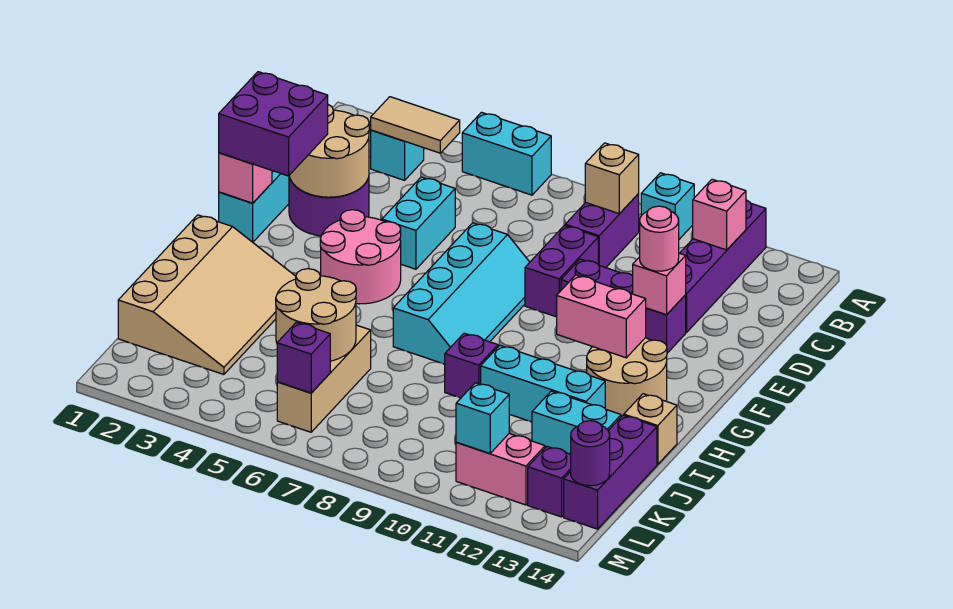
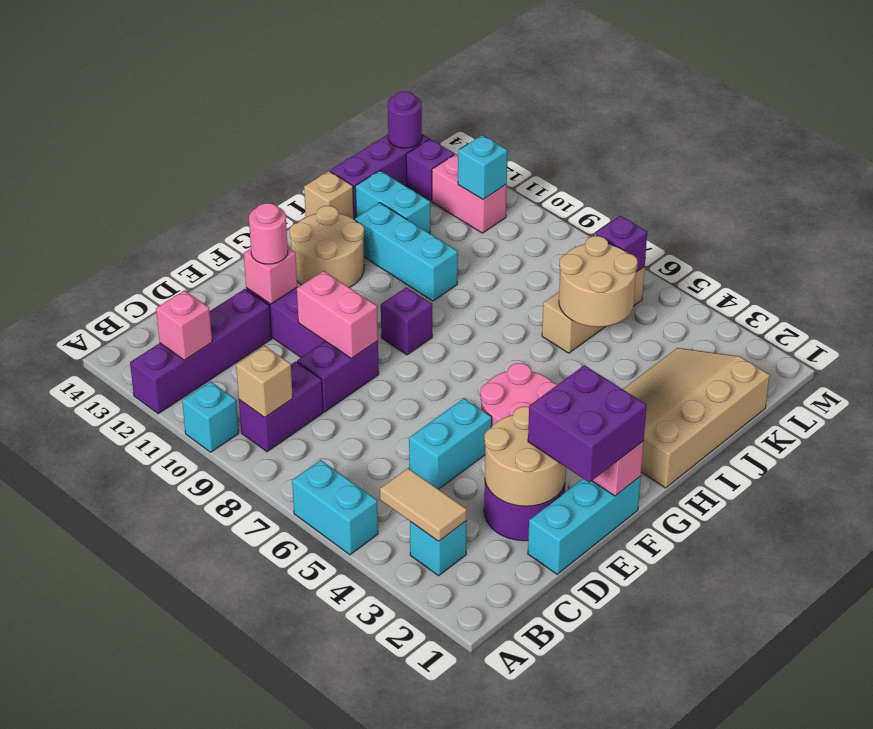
cyan slope E7:H8 level 1 top 7 -> none
pink brick G11:G12 level 2 -> pink brick E9:E10 level 2
purple brick I9 level 1 -> purple brick G9 level 1

